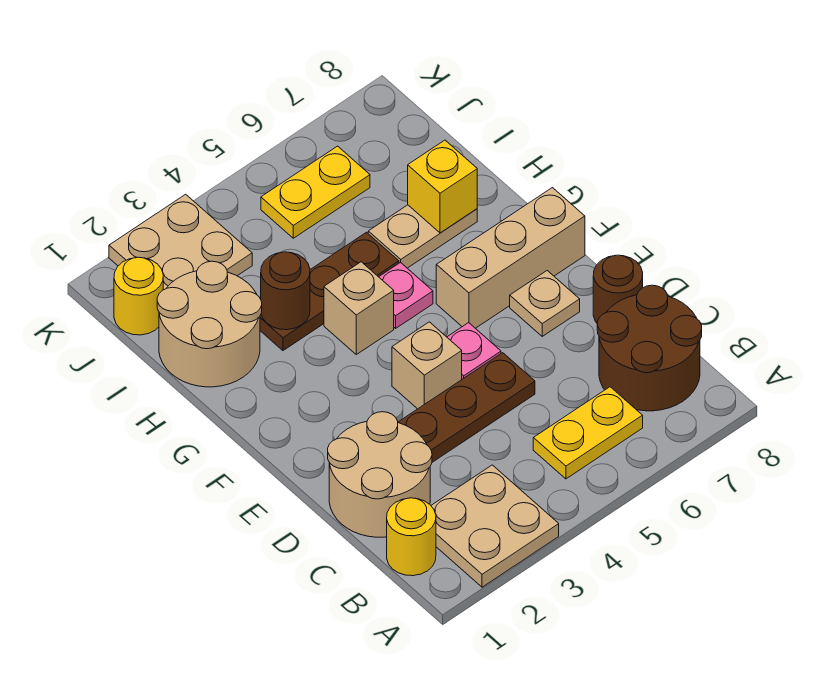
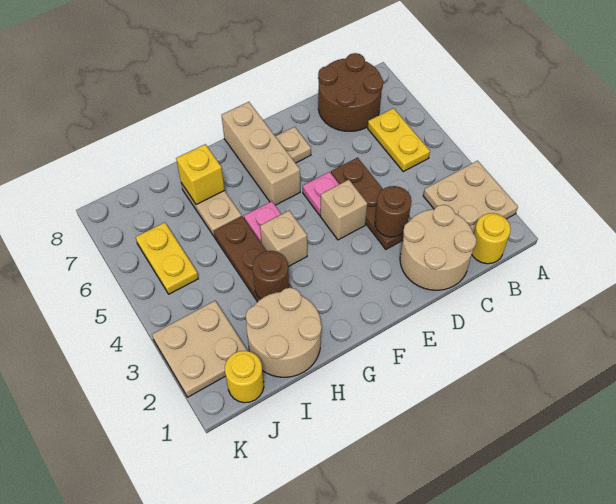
brown round brick D8 level 1 -> brown round brick D3 level 2

